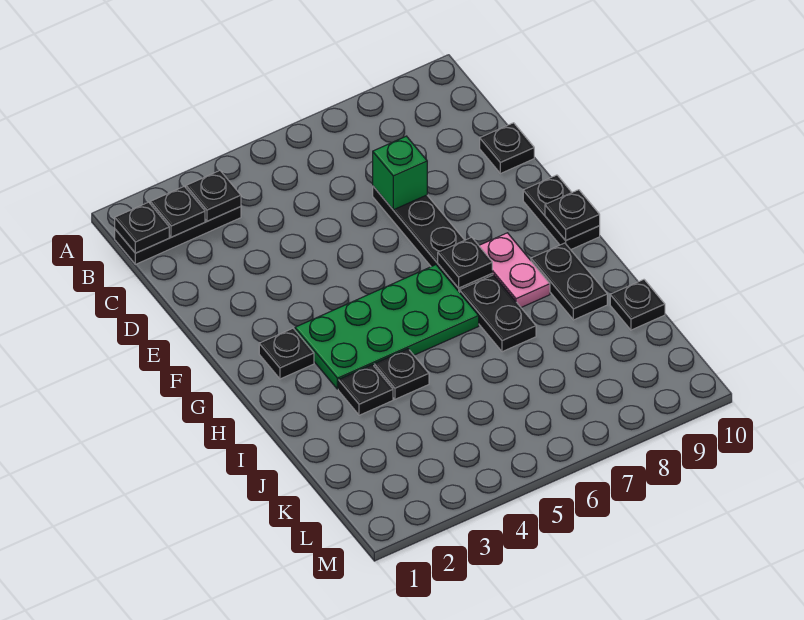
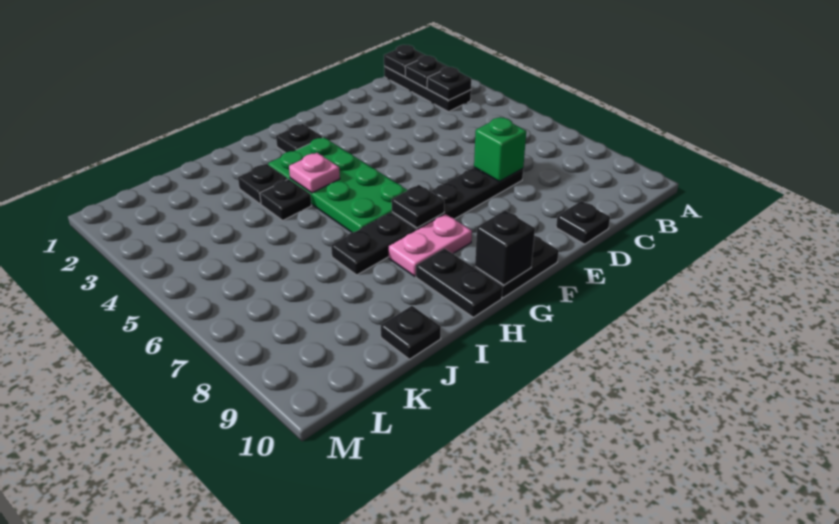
black plate G10 level 2 -> black brick G10 level 2
none -> pink plate H4 level 2
black plate H9:I9 level 1 -> black plate H9:H10 level 1

